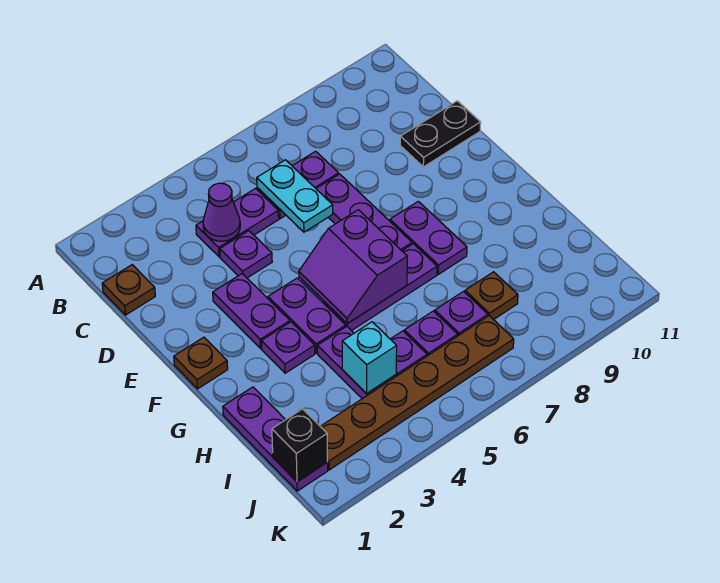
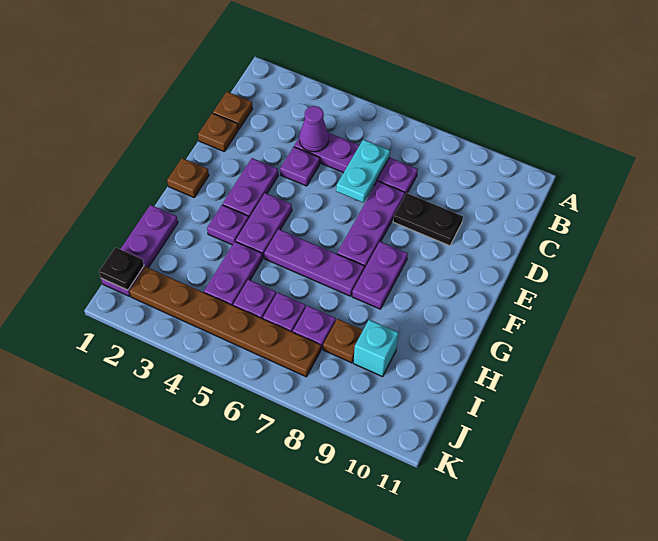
none -> brown plate D1 level 1
black plate D10:D11 level 1 -> black plate D8:D9 level 1
purple slope F5:G6 level 2 top 6 -> none
cyan brick I4 level 2 -> cyan brick I9 level 1
black brick J1 level 2 -> black plate J1 level 2

